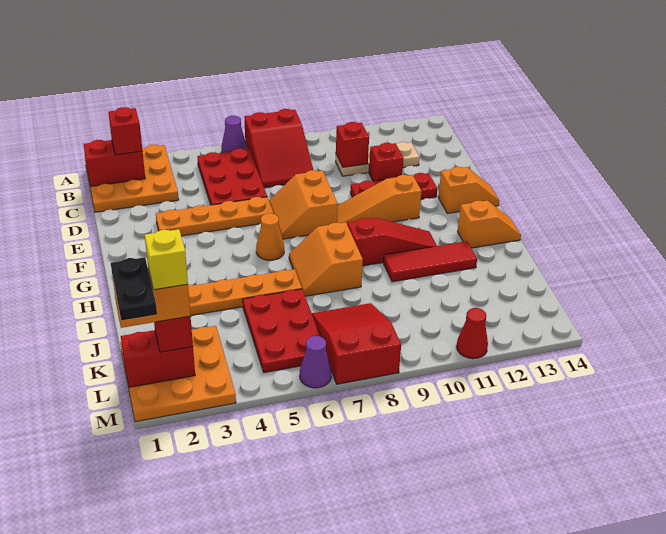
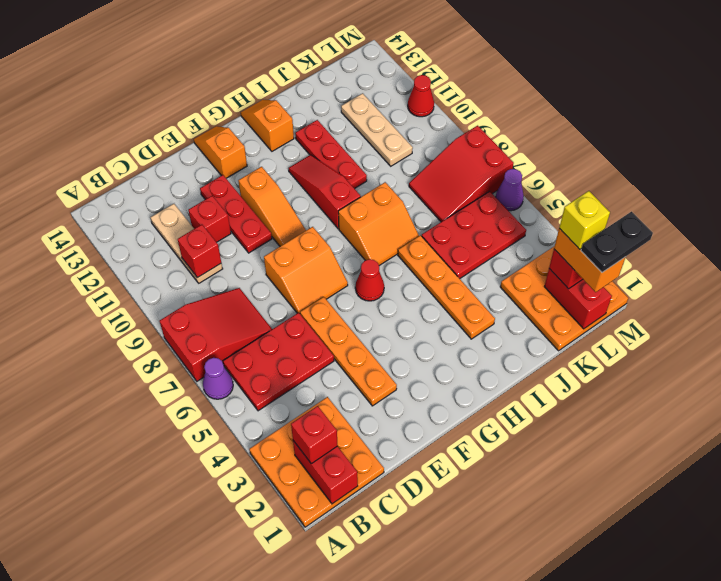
orange cone G6 level 1 -> red cone G6 level 1
red tile I10:I12 level 1 -> red plate I10:I12 level 1
none -> tan plate K10:K12 level 1

